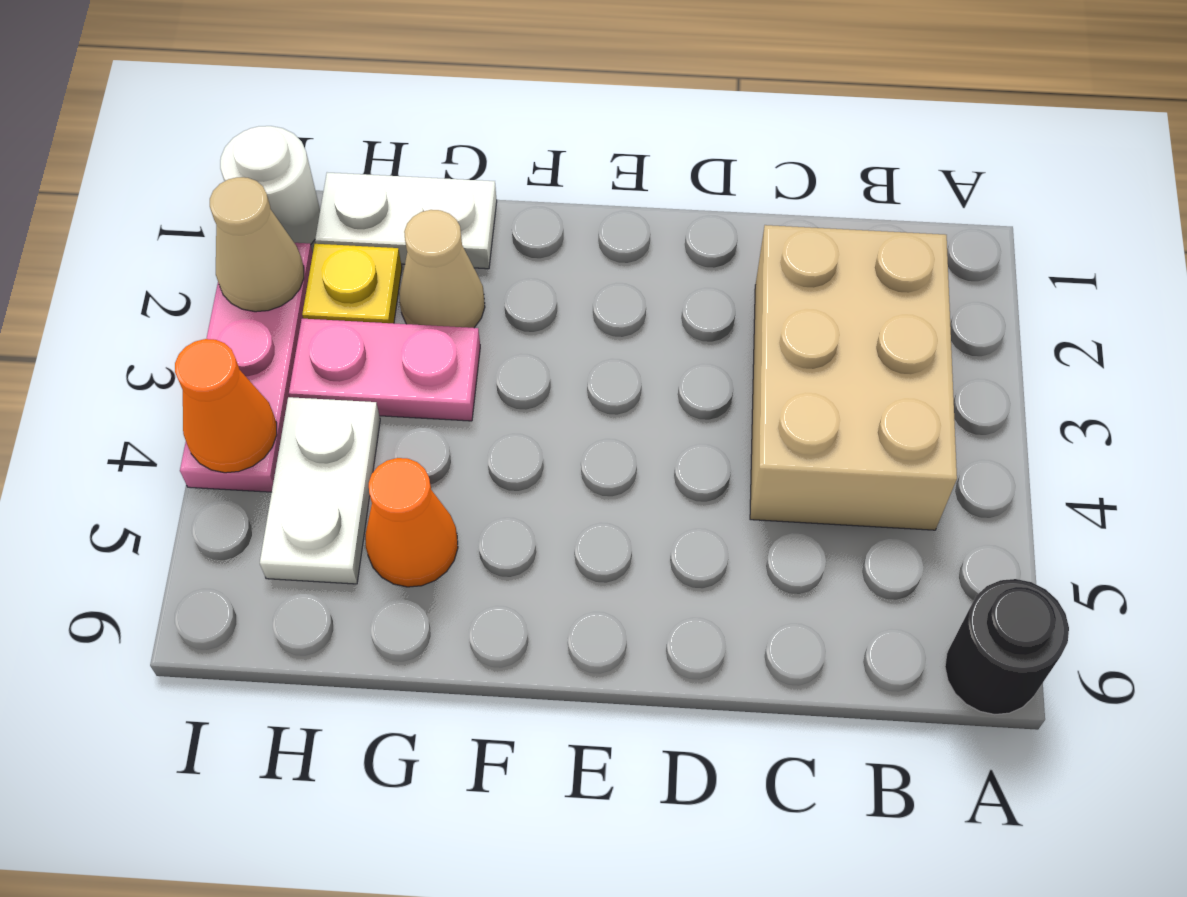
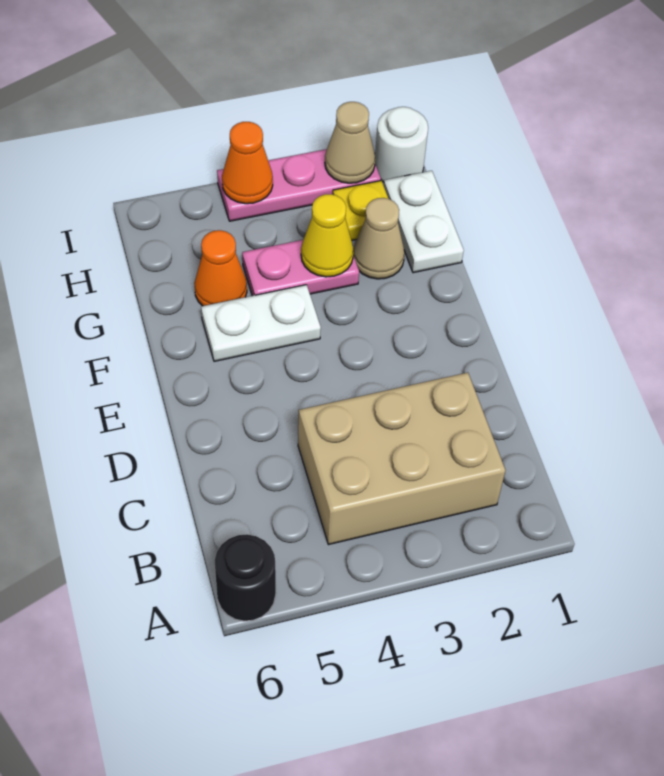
pink plate G3:H3 level 1 -> pink plate G3:G4 level 1
none -> yellow cone G3 level 2
white plate H4:H5 level 1 -> white plate F4:F5 level 1

